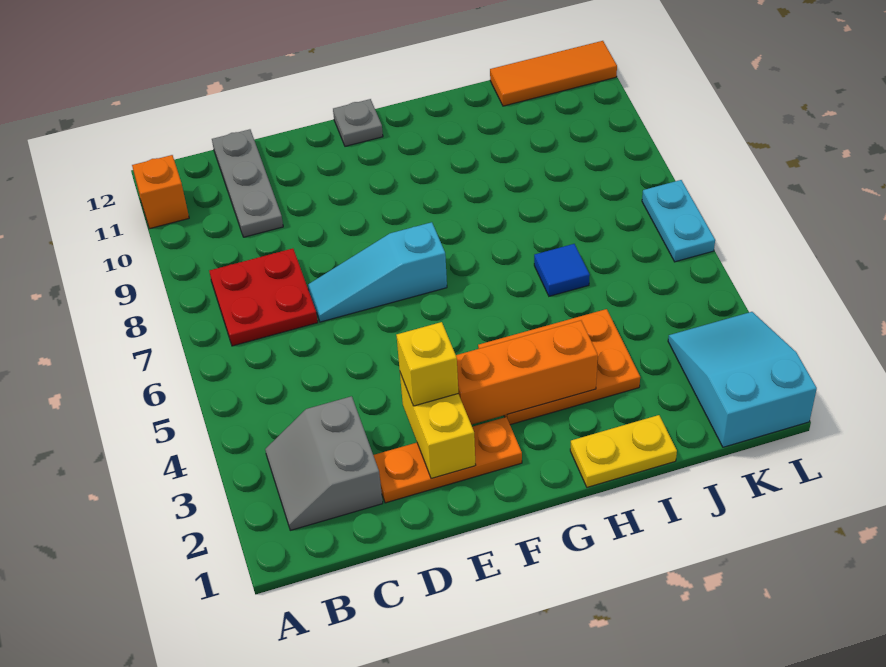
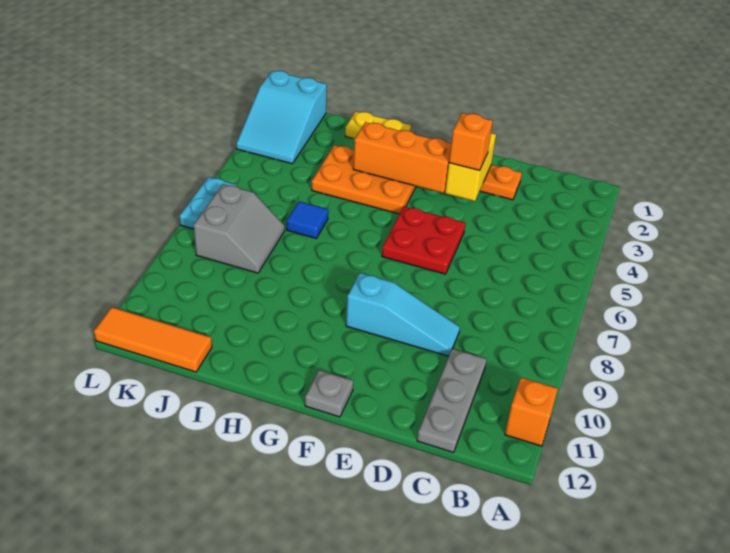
grey slope B2:C3 level 1 top C -> grey slope J7:K8 level 1 top K
red plate B7:C8 level 1 -> red plate E5:F6 level 1
cyan slope D7:F7 level 1 top F -> cyan slope D9:F9 level 1 top F
yellow brick E3 level 3 -> orange brick E3 level 3

